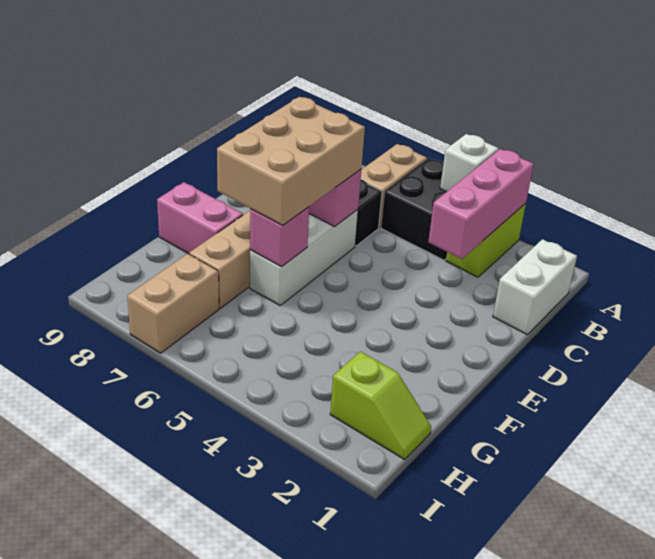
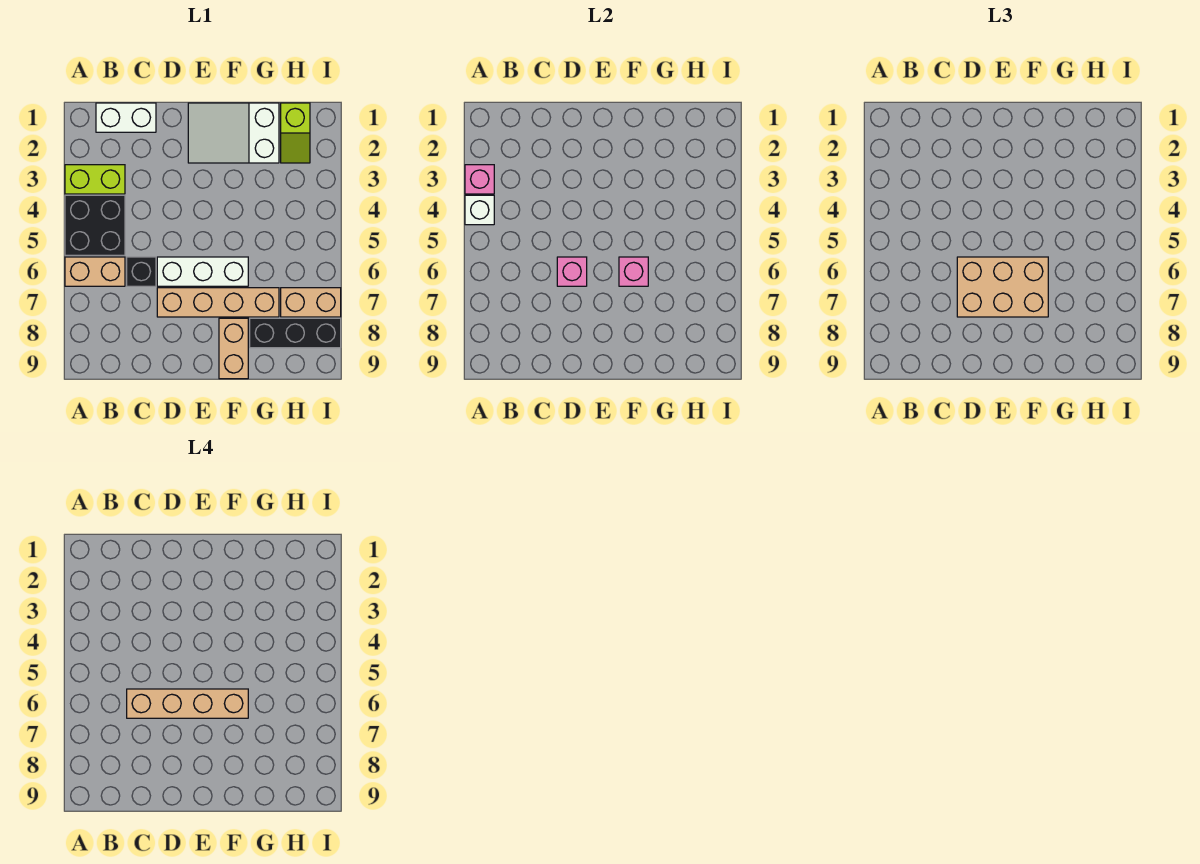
pink brick A3:C3 level 2 -> pink brick A3 level 2
none -> tan brick C6:F6 level 4
none -> white slope E1:G2 level 1 top G
pink brick F8:F9 level 1 -> tan brick F8:F9 level 1
none -> black brick G8:I8 level 1
lime slope H1:H2 level 1 top 2 -> lime slope H1:H2 level 1 top 1

